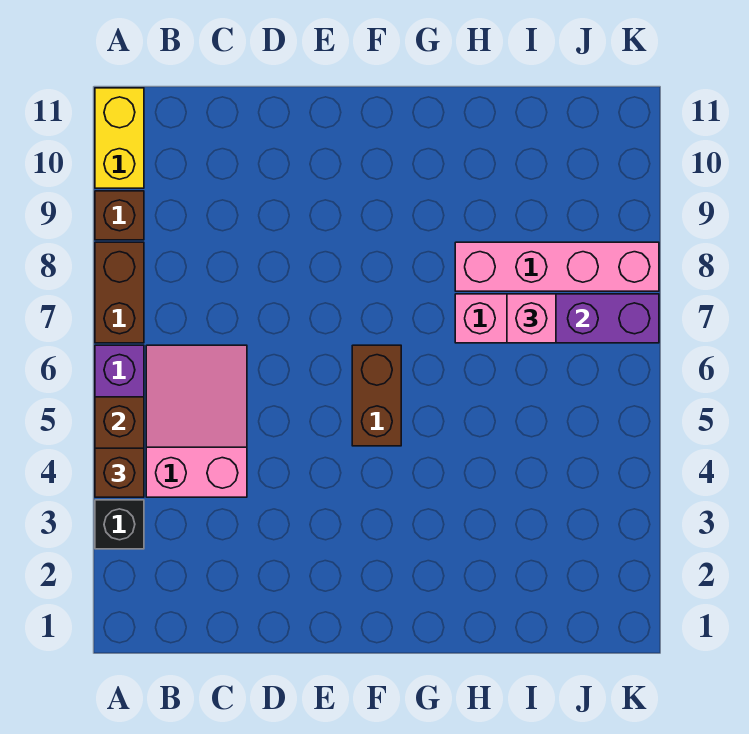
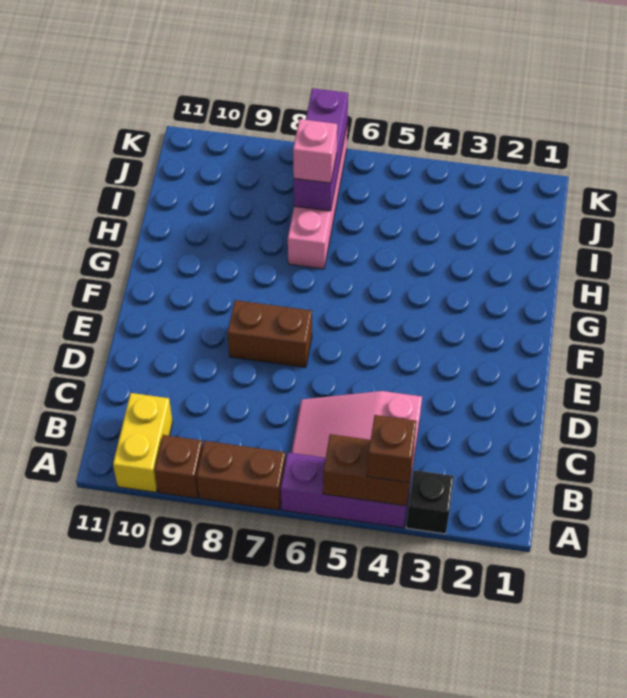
yellow brick A10:A11 level 1 -> yellow brick A10:B10 level 1
brown brick F5:F6 level 1 -> brown brick E7:E8 level 1
pink brick H8:K8 level 1 -> none

